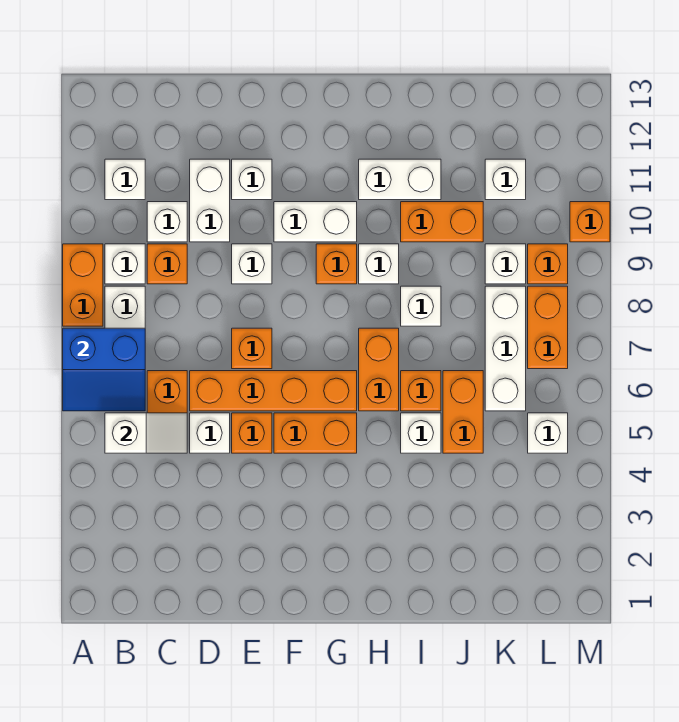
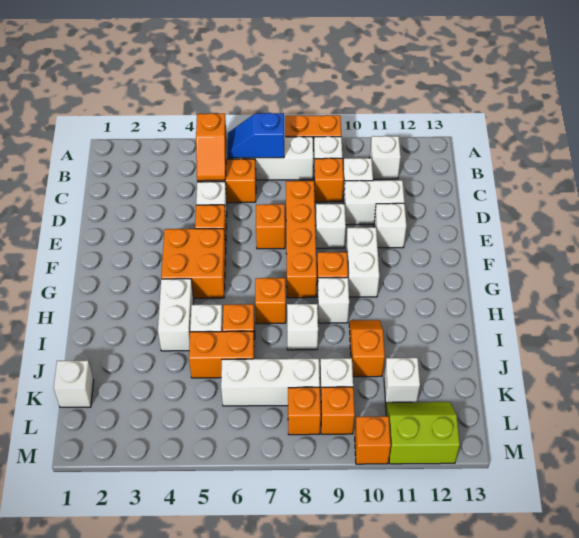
blue slope A6:B7 level 2 top 7 -> blue slope B6:B7 level 2 top 7
white slope B5:C5 level 2 top B -> orange slope B5:C5 level 2 top B
orange brick D6:G6 level 1 -> orange brick D8:G8 level 1
orange brick F5:G5 level 1 -> orange brick F4:G5 level 1
orange brick H6:H7 level 1 -> orange brick H7 level 1
white brick H11:I11 level 1 -> white brick H4:I4 level 1
orange brick I10:J10 level 1 -> orange slope I10:J10 level 1 top J
white brick L5 level 1 -> white brick K1 level 1
orange brick L7:L8 level 1 -> orange brick L8 level 1
none -> lime slope L11:M12 level 1 top M

